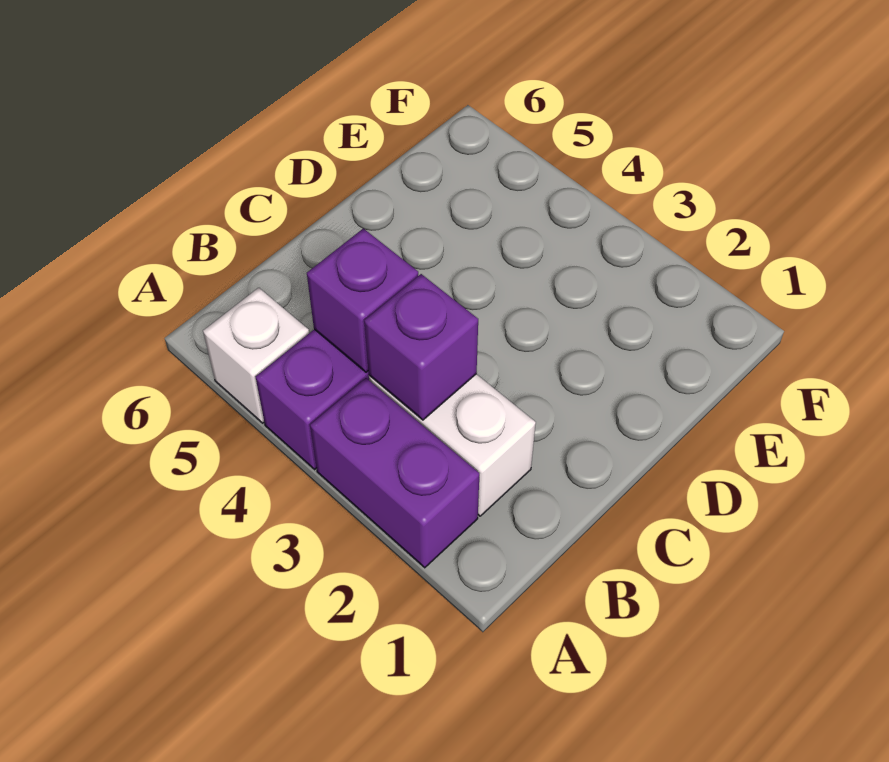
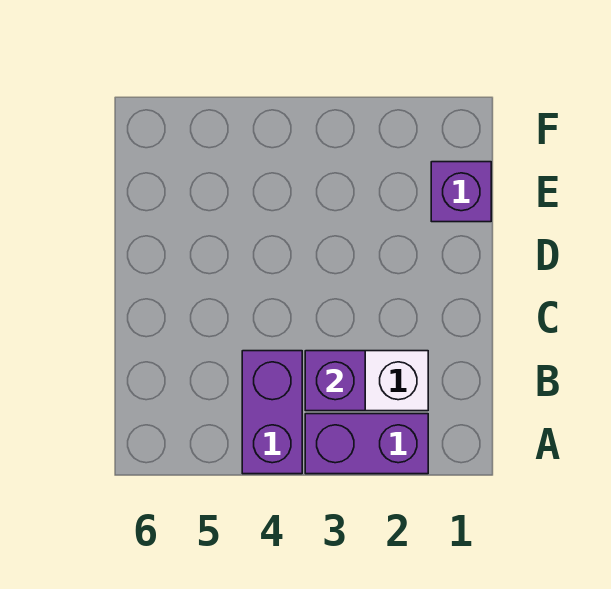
white brick A5 level 1 -> none
purple brick B4 level 2 -> purple brick E1 level 1

